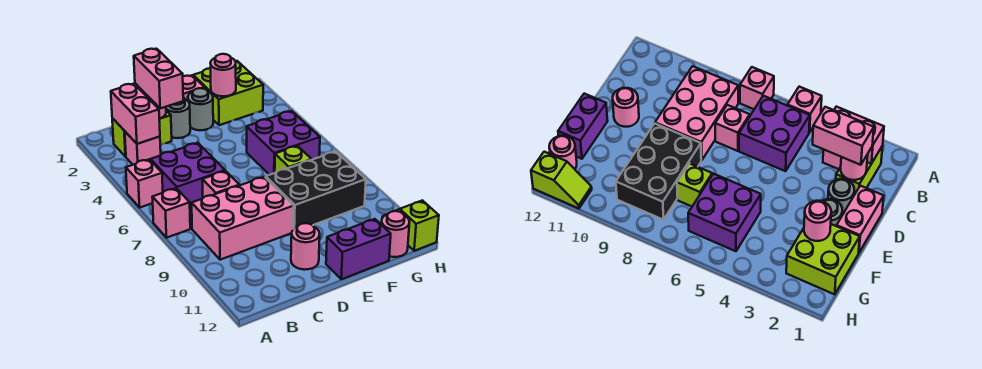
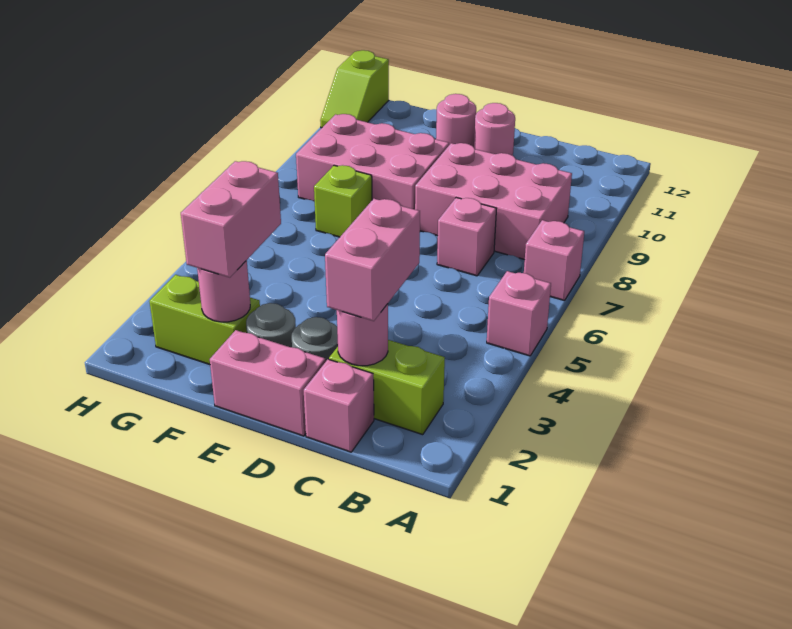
pink brick B2:B3 level 2 -> pink brick F2:F3 level 3
pink brick B3 level 1 -> pink brick C1 level 1
purple brick B5:C6 level 1 -> none
black brick E8:G9 level 1 -> pink brick E8:G9 level 1
purple brick E12:F12 level 1 -> none
lime brick F1:G2 level 1 -> lime brick F2:G2 level 1
purple brick F5:G6 level 1 -> none
pink round brick G12 level 1 -> pink round brick E11 level 1

